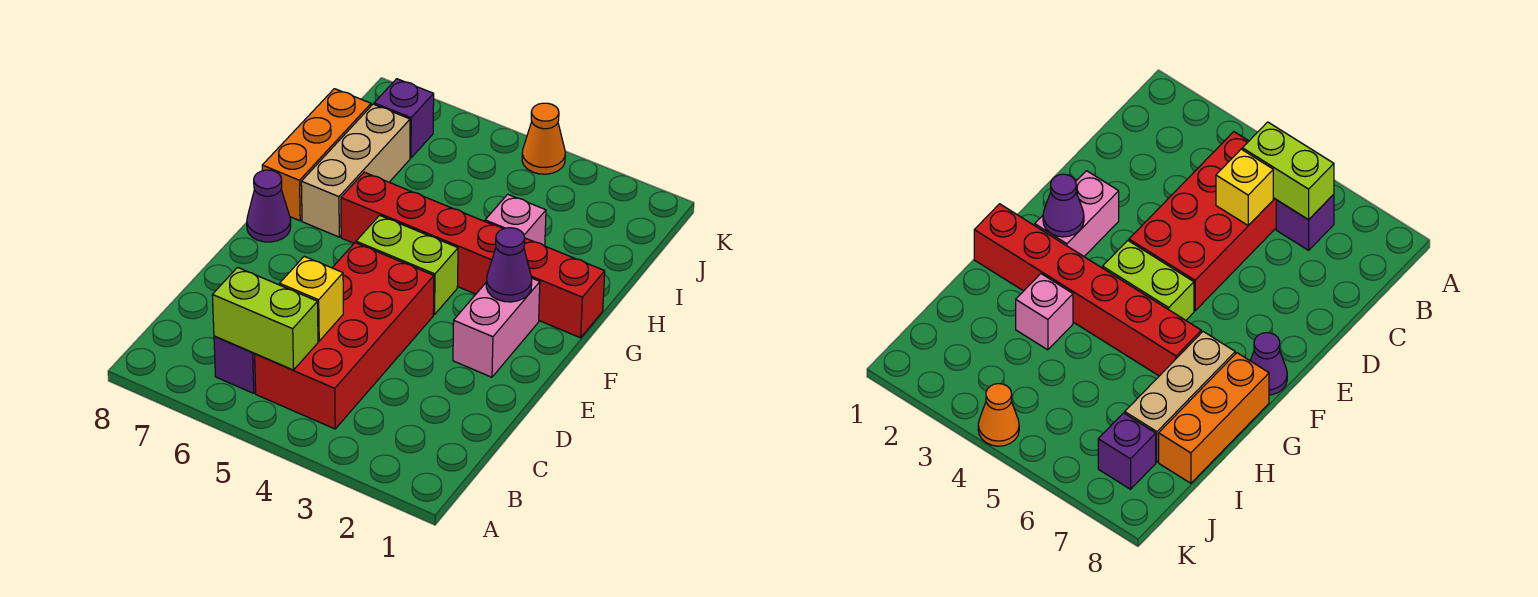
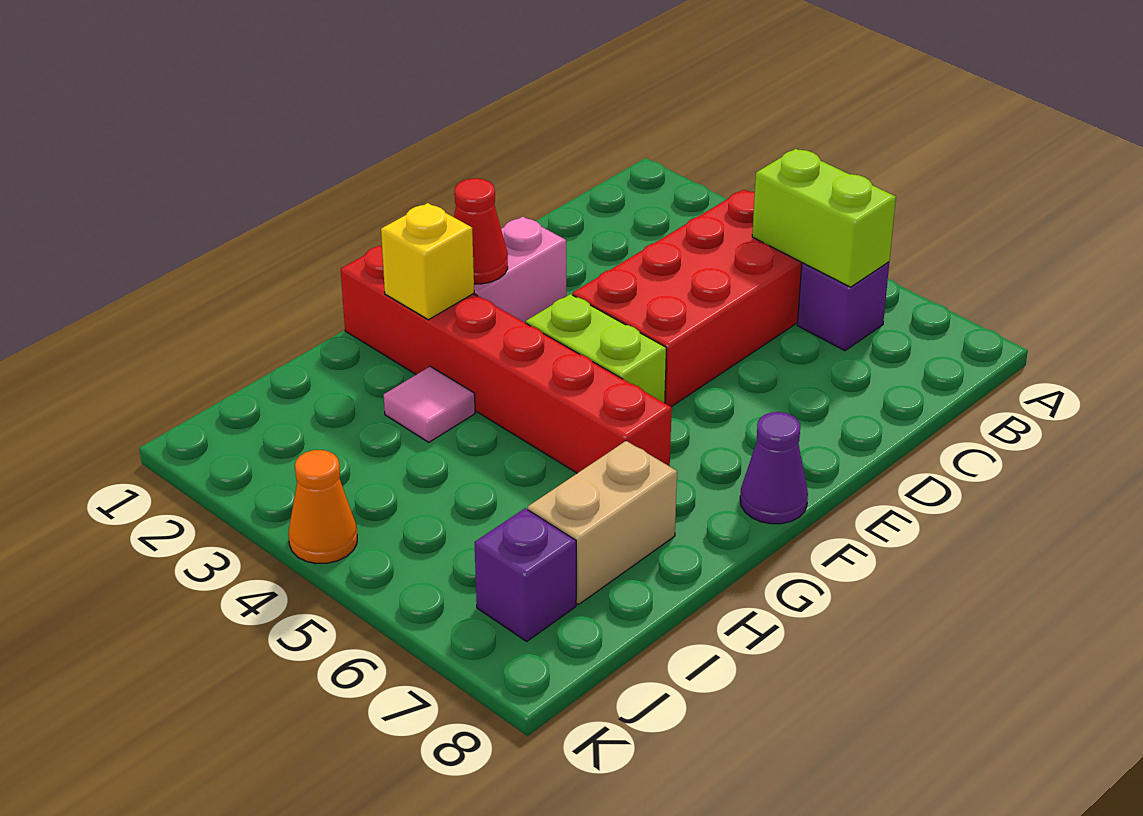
yellow brick C5 level 2 -> yellow brick G2 level 2
purple cone F2 level 2 -> red cone F2 level 2
tan brick G7:I7 level 1 -> tan brick H7:I7 level 1
orange brick G8:I8 level 1 -> none
pink brick H3 level 1 -> pink tile H3 level 1

